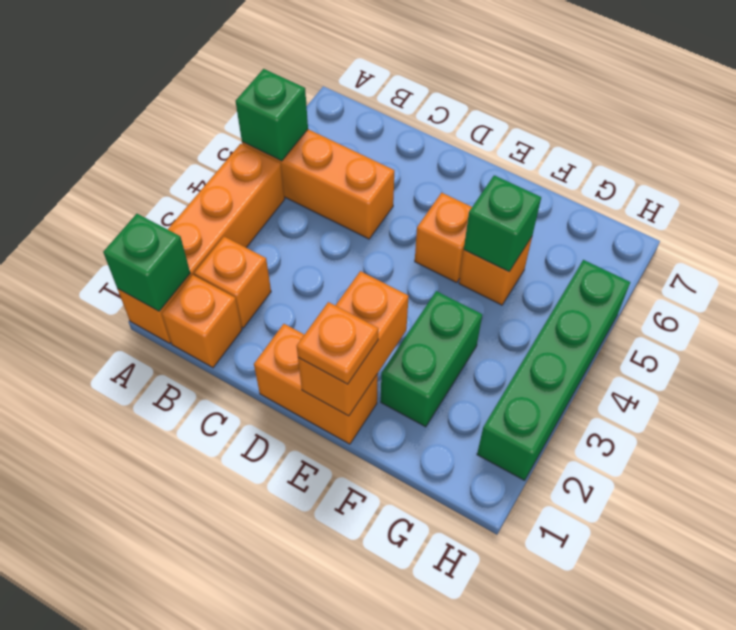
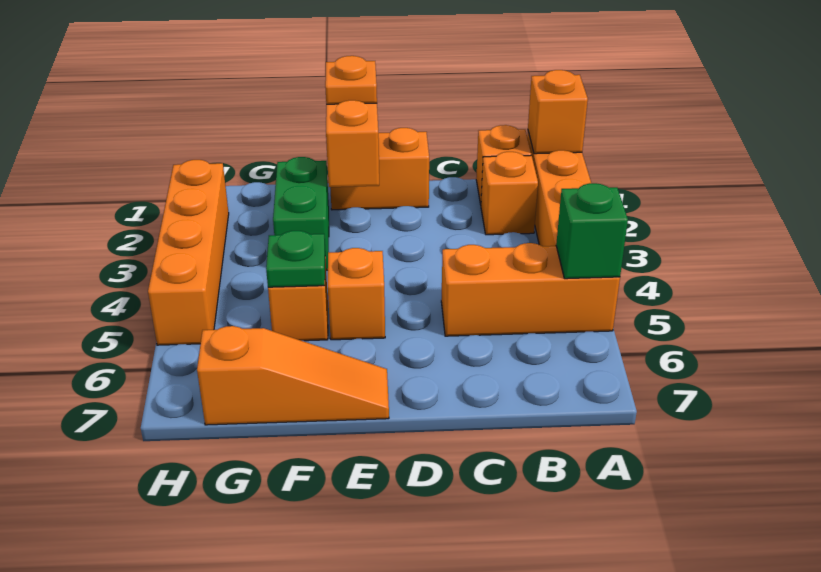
green brick A1 level 2 -> orange brick A1 level 2
none -> orange slope E7:G7 level 1 top G
green brick F5 level 2 -> green plate F5 level 2
green brick H2:H5 level 1 -> orange brick H2:H5 level 1

